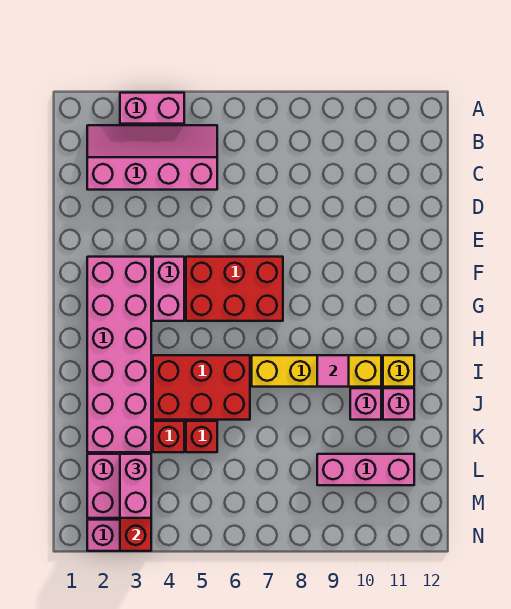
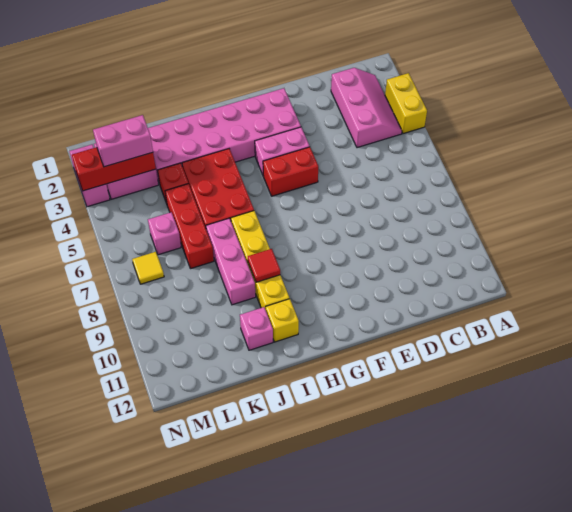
pink brick A3:A4 level 1 -> yellow brick A3:A4 level 1
pink slope B2:C5 level 1 top C -> pink slope B2:C4 level 1 top C
red brick F5:G7 level 1 -> red brick F5:G5 level 1
pink tile I9 level 2 -> red tile I9 level 2
pink brick J10 level 1 -> pink brick L6 level 1
red brick K5 level 1 -> red brick K5:K7 level 1
pink brick L9:L11 level 1 -> pink brick J7:J9 level 1
none -> yellow tile M7 level 1

